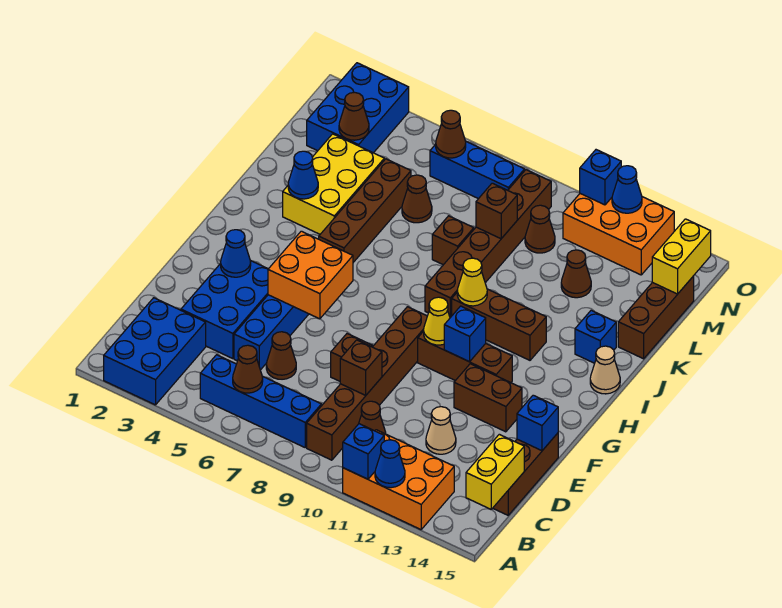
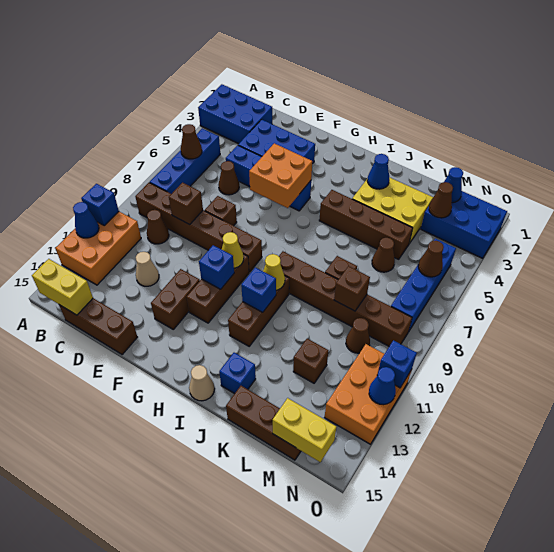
blue brick E15 level 2 -> blue brick I11 level 2
blue cone F3 level 2 -> blue cone M2 level 2
brown cone L12 level 1 -> brown brick L12 level 1
blue brick N6:N8 level 1 -> blue brick N5:N8 level 1

